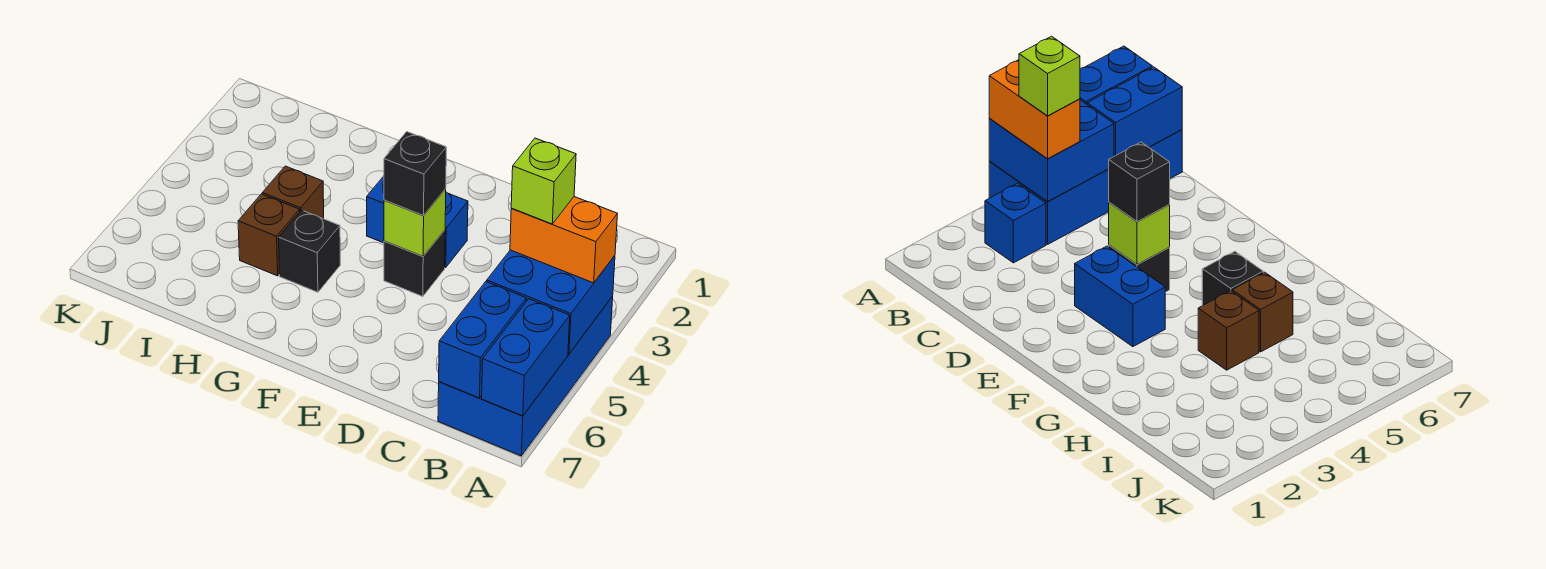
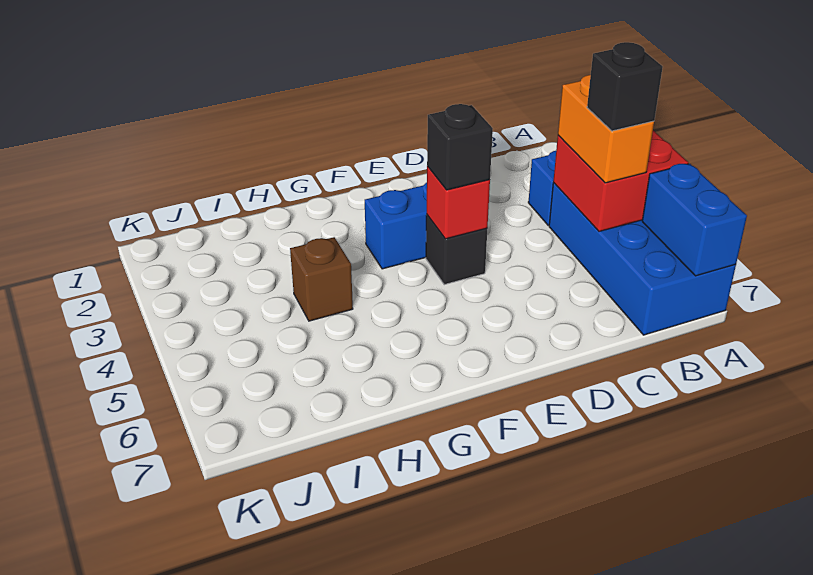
blue brick A4:B5 level 2 -> red brick A4:B5 level 2
orange brick A4:B4 level 3 -> orange brick B4:B5 level 3
lime brick B4 level 4 -> none
blue brick B6:B7 level 2 -> none
lime brick E4 level 2 -> red brick E4 level 2
black brick G5 level 1 -> black brick B5 level 4
brown brick H5 level 1 -> none

